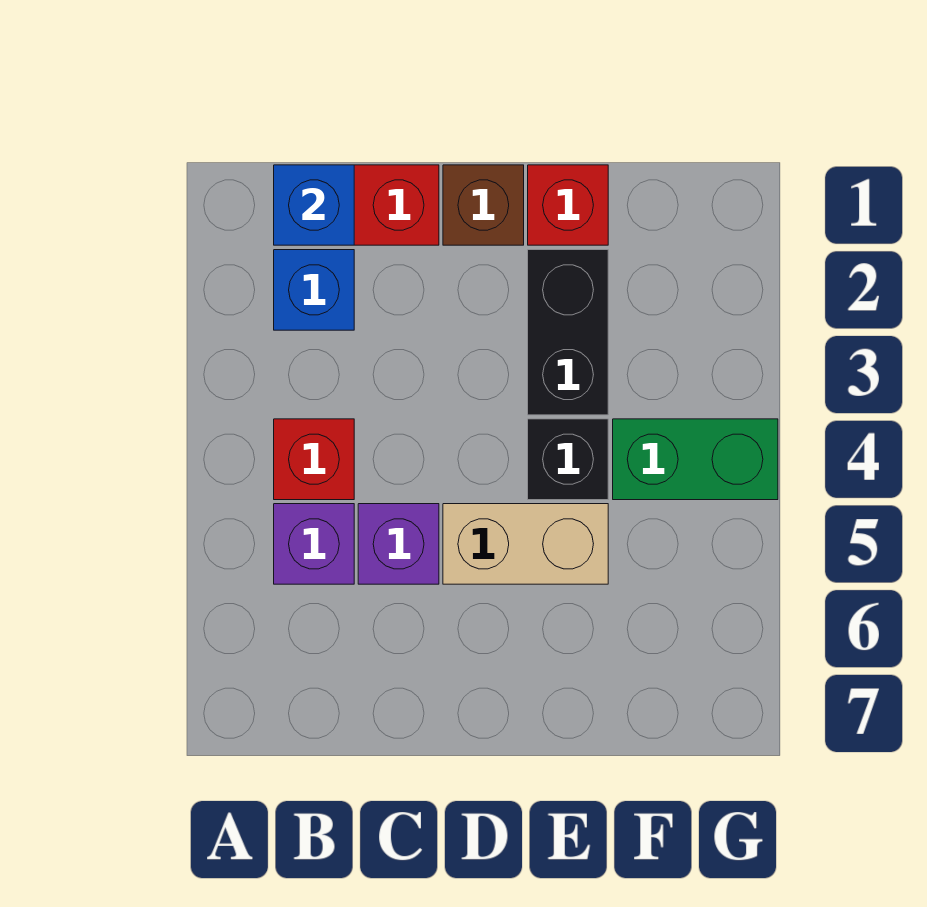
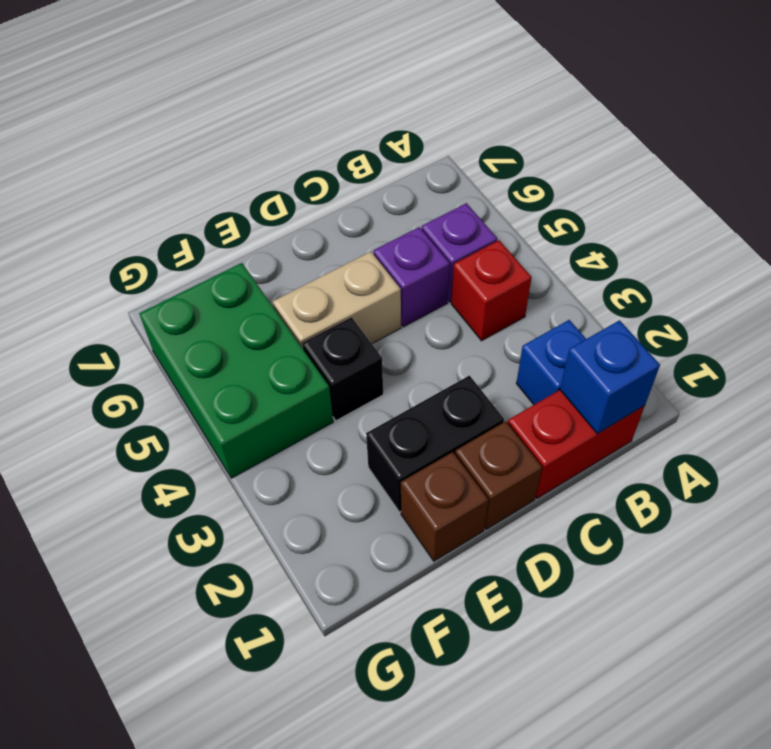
red brick E1 level 1 -> brown brick E1 level 1
black brick E2:E3 level 1 -> black brick D2:E2 level 1
green brick F4:G4 level 1 -> green brick F4:G6 level 1

